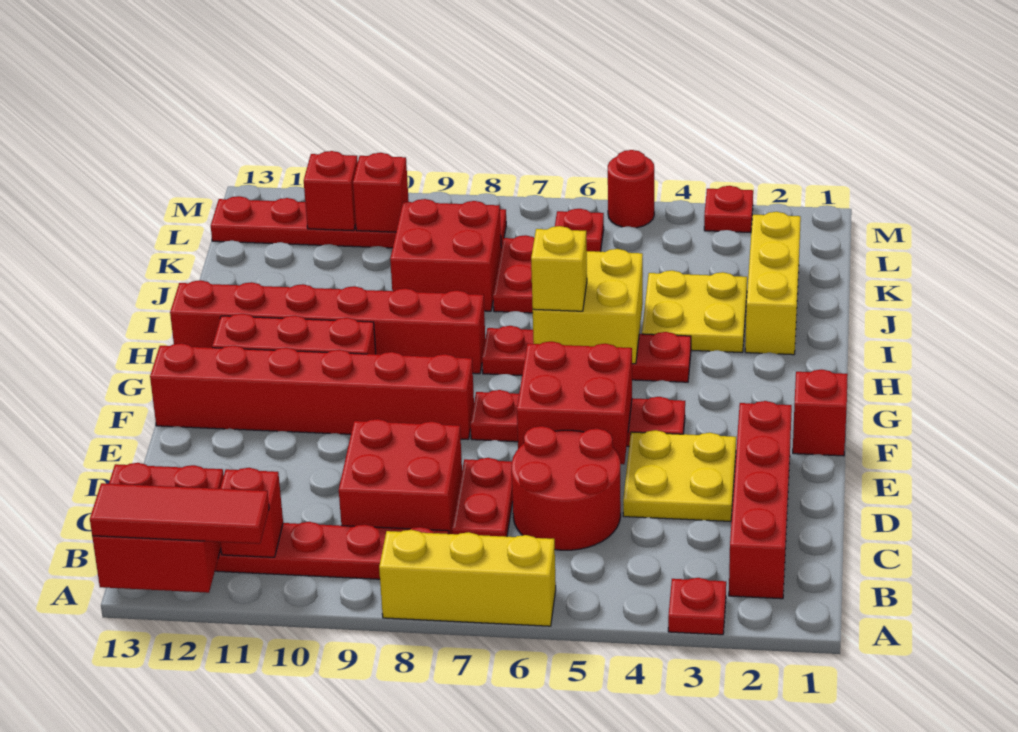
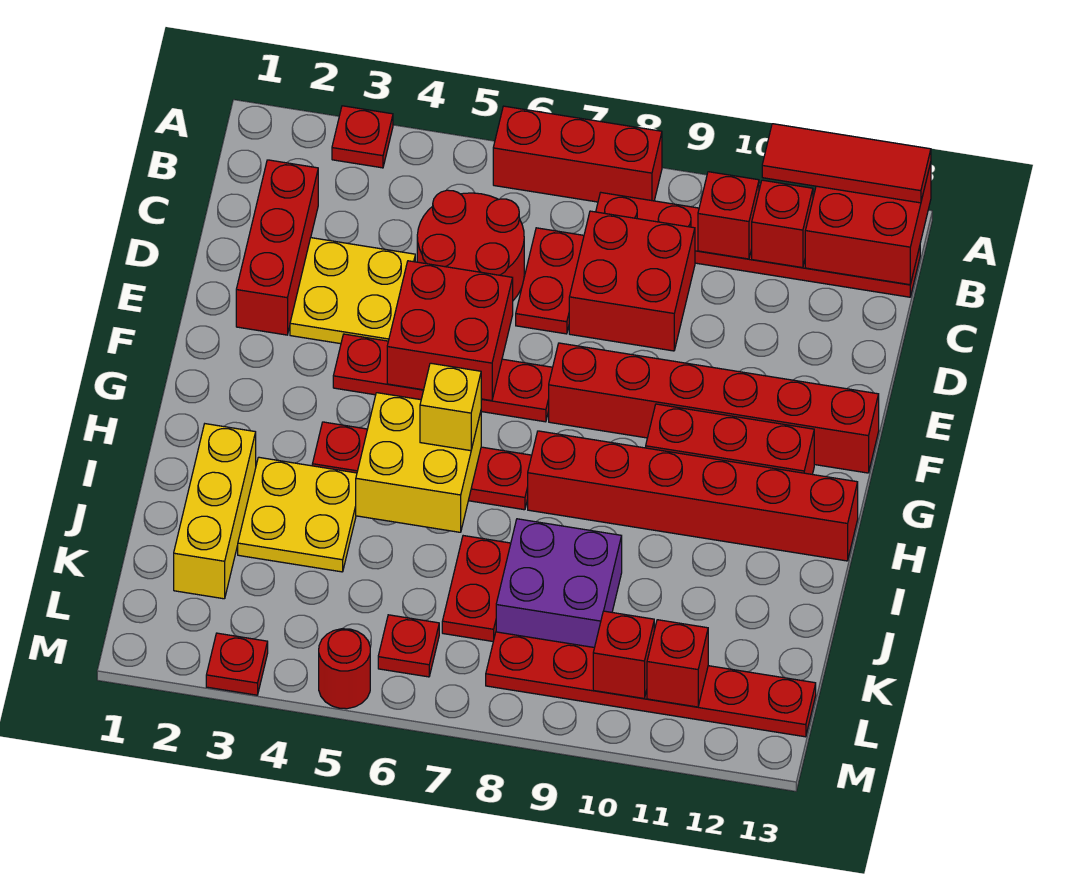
yellow brick A6:A8 level 1 -> red brick A6:A8 level 1
red brick B2:E2 level 1 -> red brick C2:E2 level 1
red brick F1 level 1 -> red brick B10 level 2
red brick J8:K9 level 1 -> purple brick J8:K9 level 1

